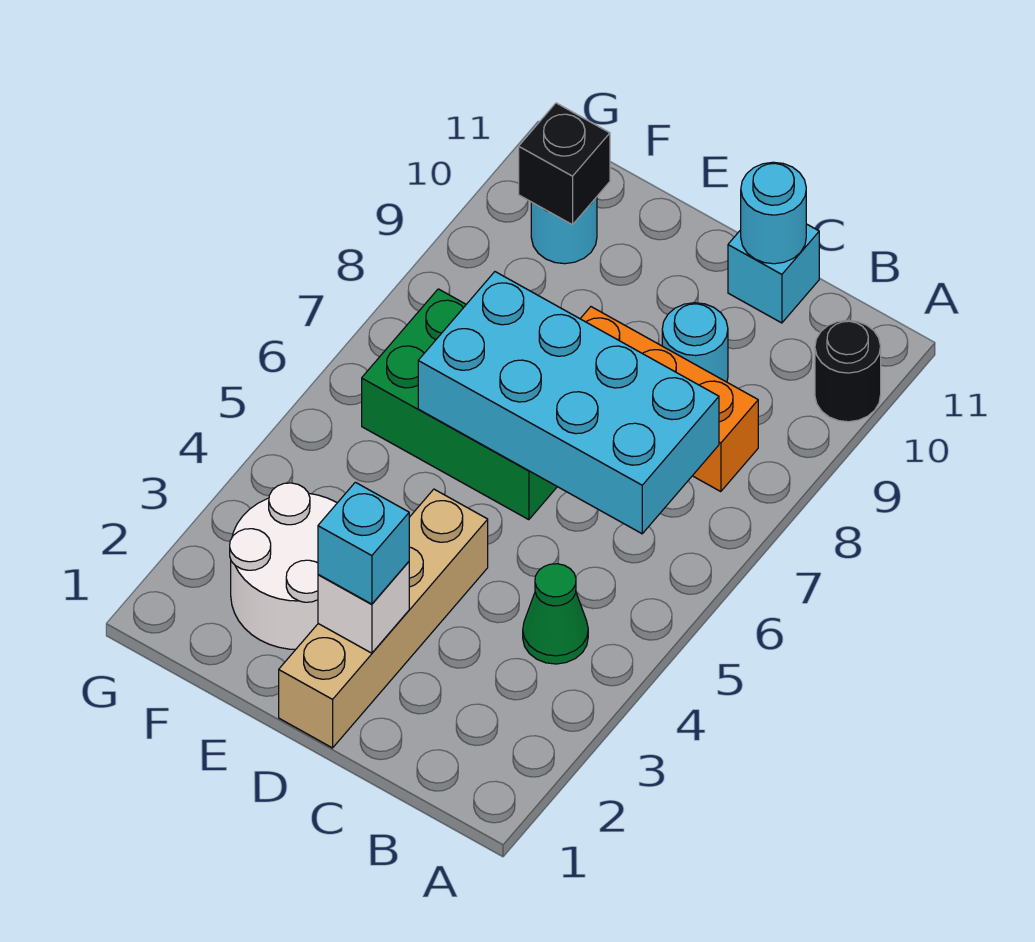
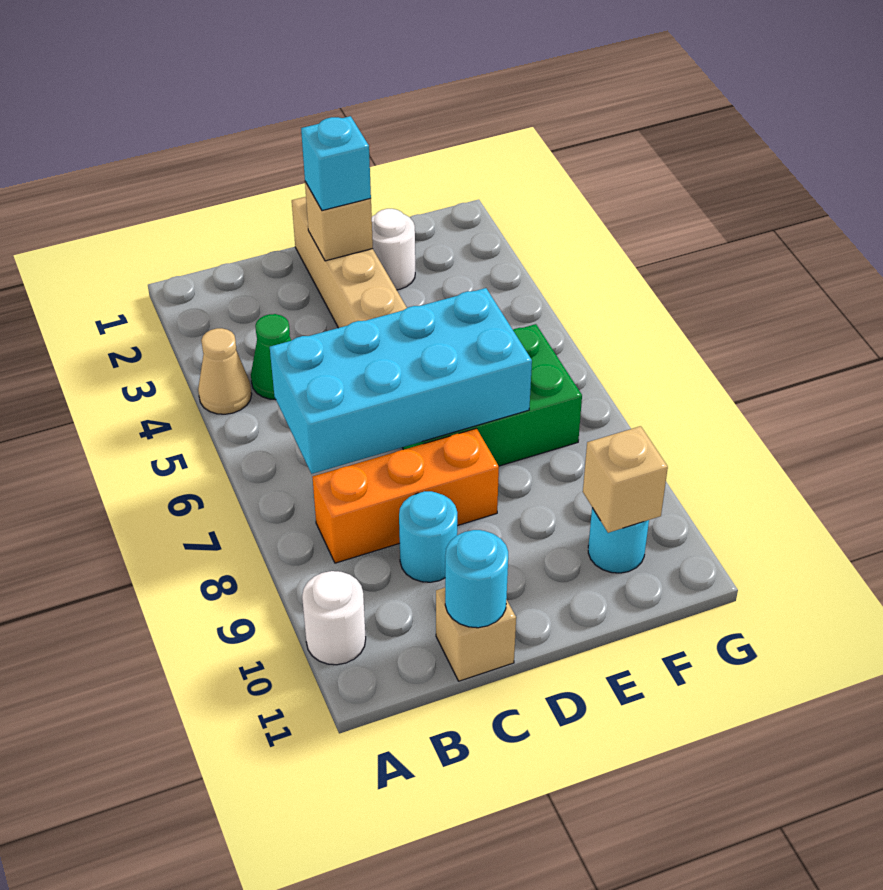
none -> tan cone A4 level 1
black round brick A10 level 1 -> white round brick A10 level 1
cyan brick C11 level 1 -> tan brick C11 level 1
white brick D2 level 2 -> tan brick D2 level 2
white round brick E2:F3 level 1 -> white round brick E2 level 1
black brick F10 level 2 -> tan brick F10 level 2

